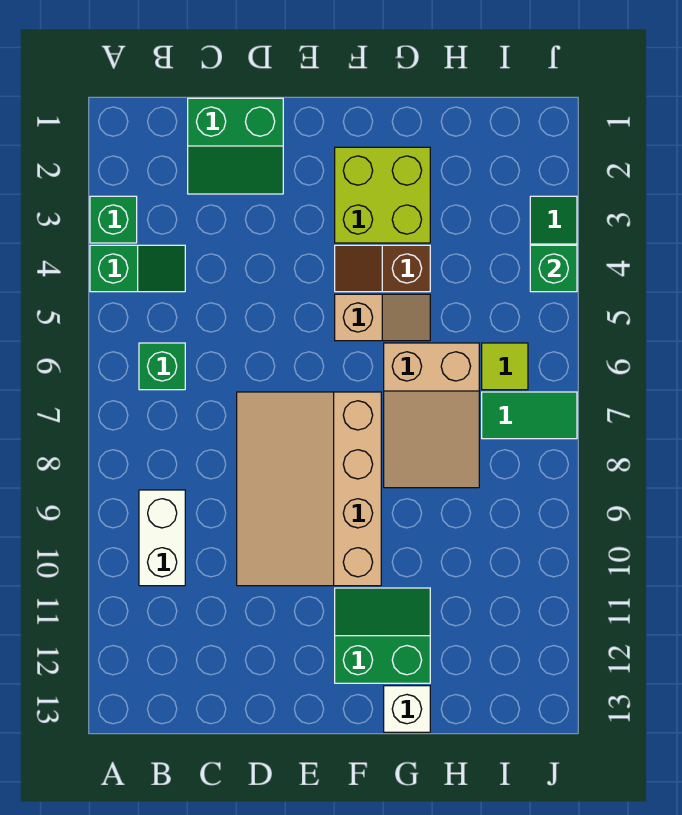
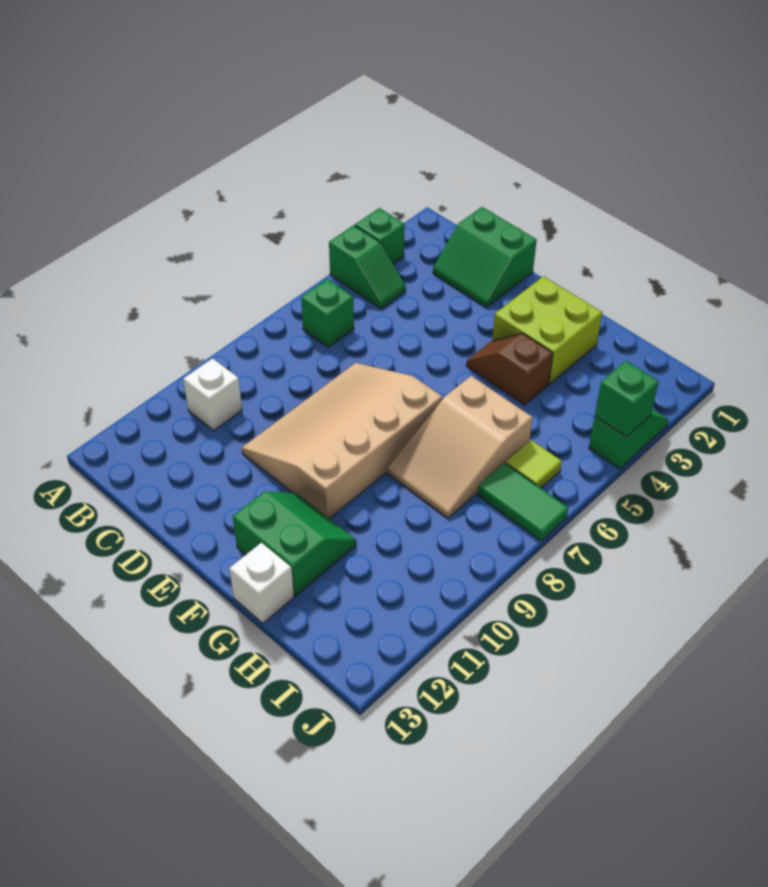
white brick B9:B10 level 1 -> white brick B10 level 1
tan slope F5:G5 level 1 top F -> none

